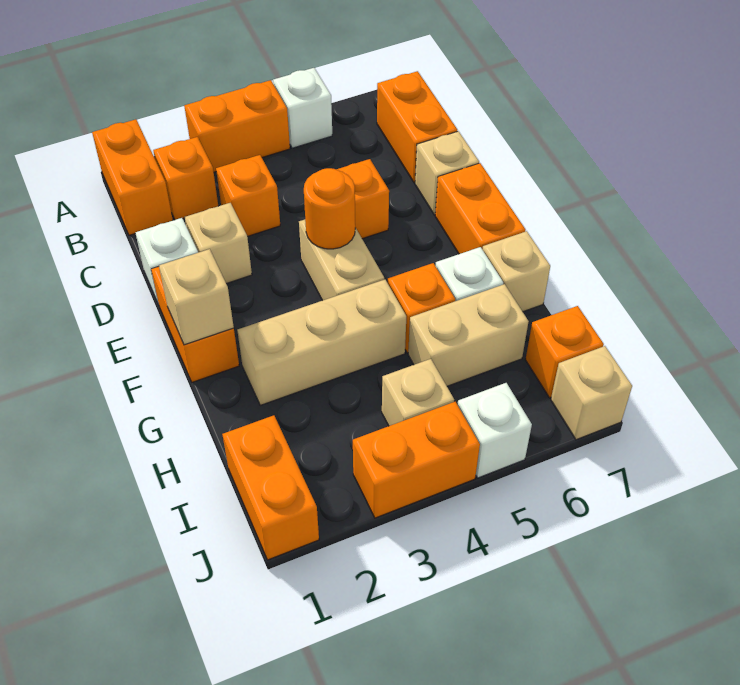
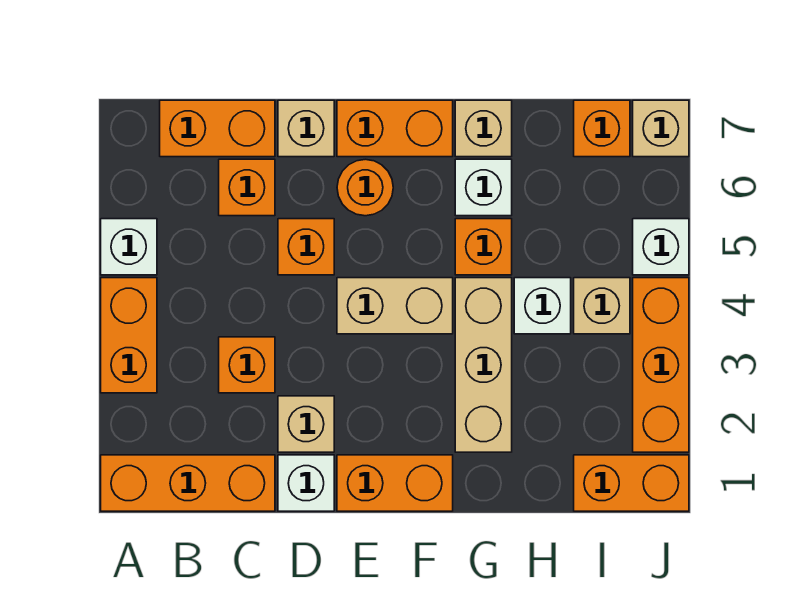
orange brick A1:B1 level 1 -> orange brick A1:C1 level 1
orange brick B2 level 1 -> orange brick C6 level 1
orange round brick E4 level 2 -> orange round brick E6 level 1
tan brick F1 level 2 -> none
none -> white brick H4 level 1
tan brick H5:H6 level 1 -> none
orange brick J3:J4 level 1 -> orange brick J2:J4 level 1

